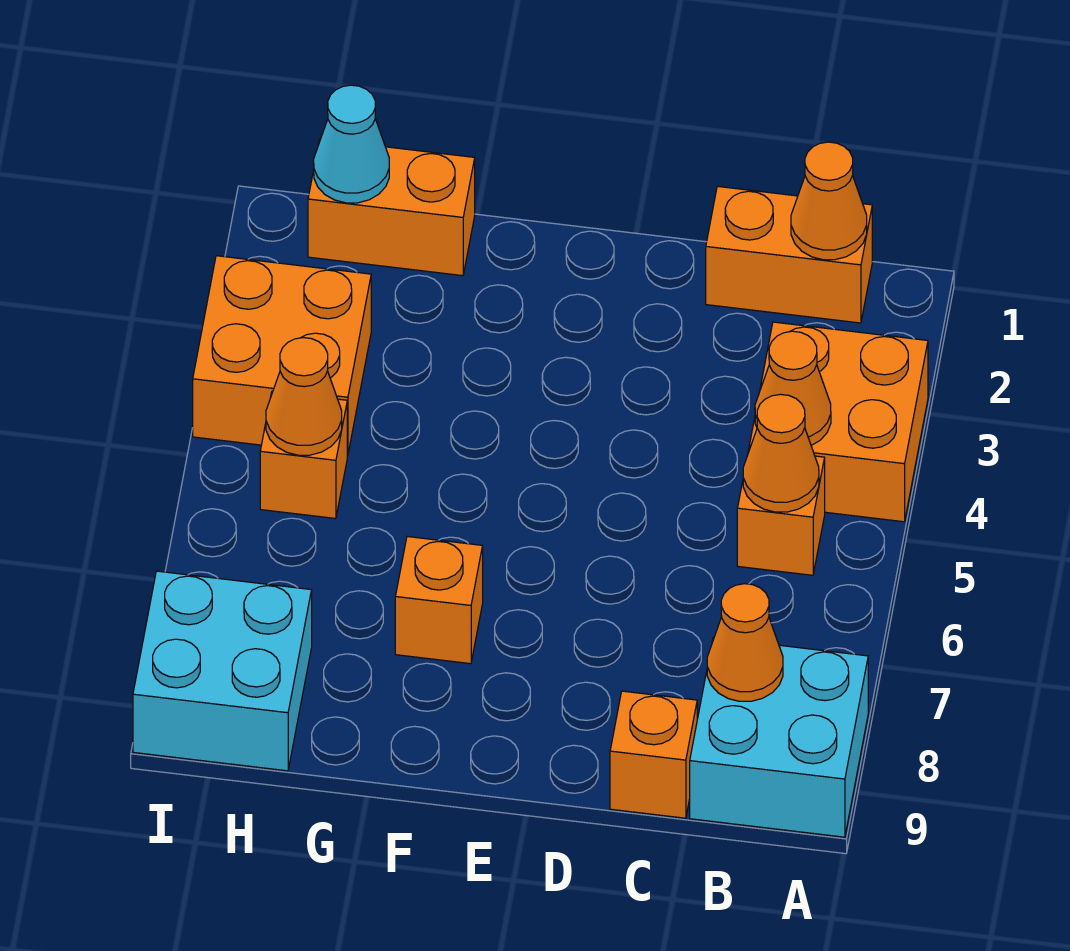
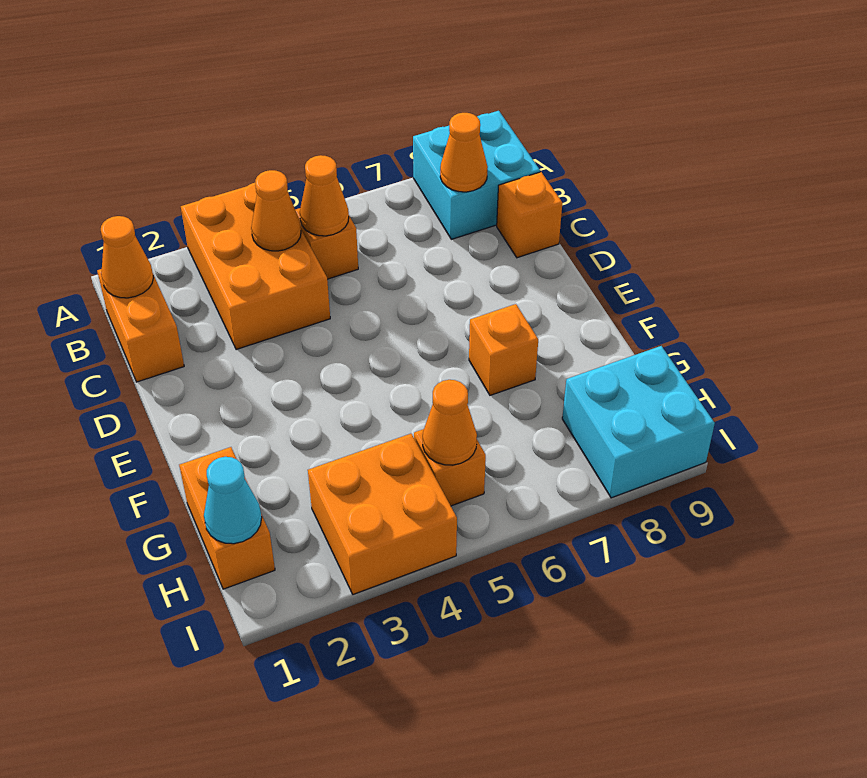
orange brick A3:B4 level 1 -> orange brick A3:C4 level 1

